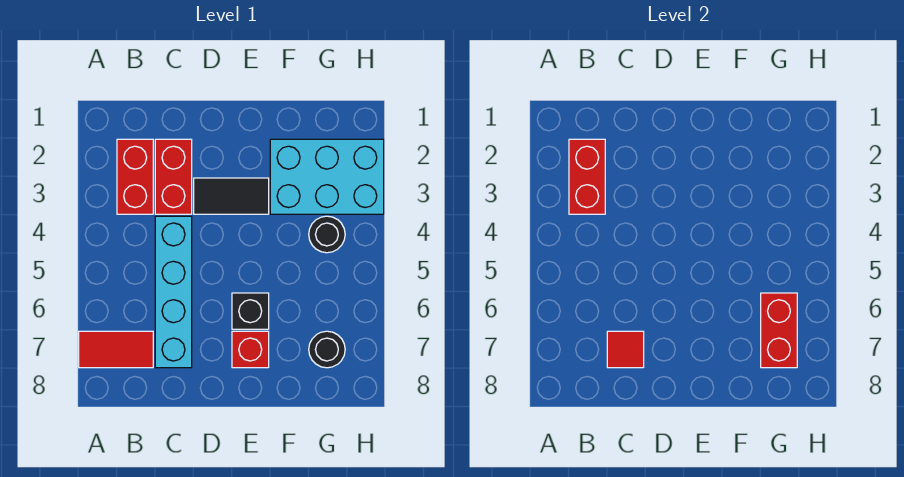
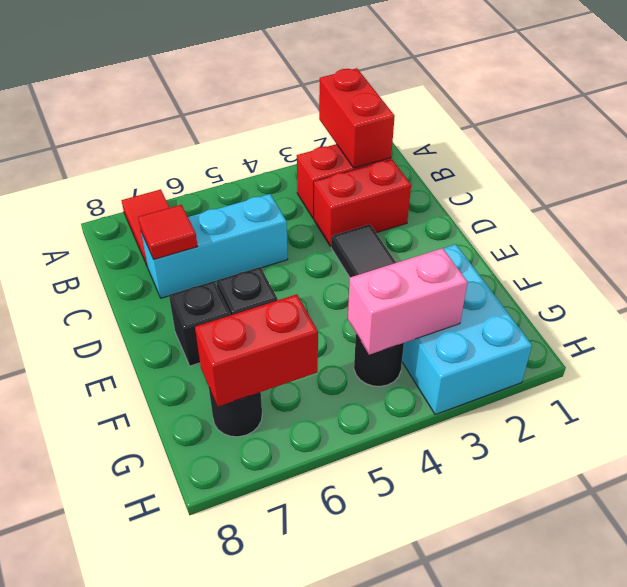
red brick B2:B3 level 2 -> red brick A2:B2 level 2
cyan brick C4:C7 level 1 -> cyan brick C5:C7 level 1
red brick E7 level 1 -> black brick E7 level 1
none -> pink brick G3:G4 level 2

